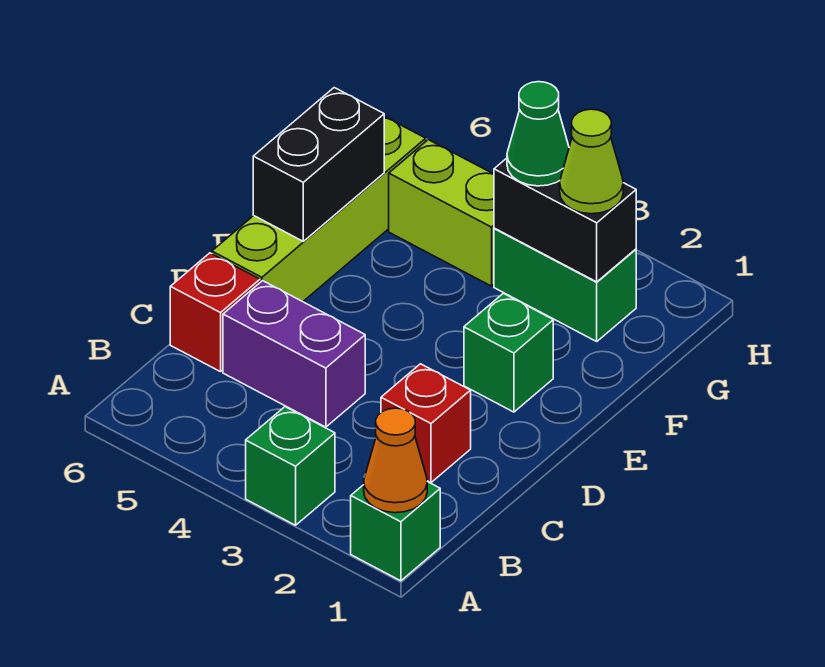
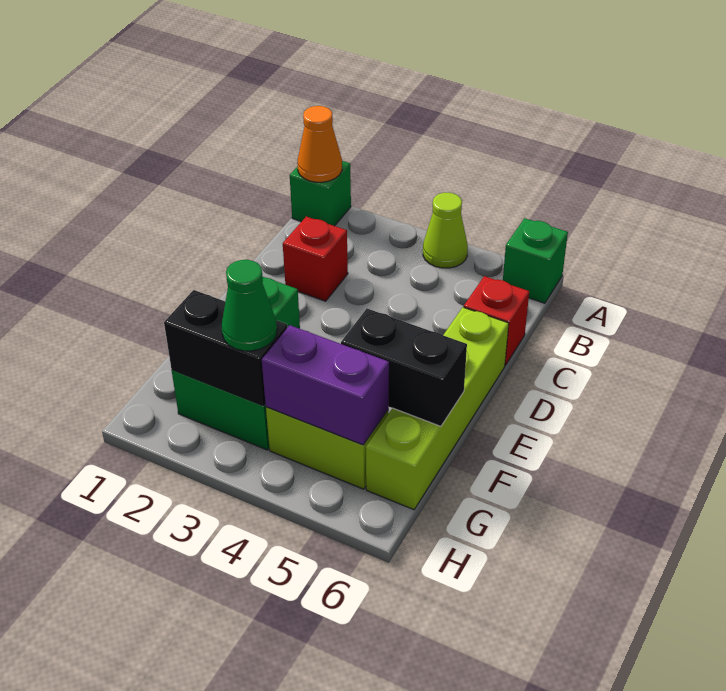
green brick A3 level 1 -> green brick A6 level 1
purple brick C4:C5 level 1 -> purple brick G4:G5 level 2
black brick E6:F6 level 2 -> black brick F5:F6 level 2
lime cone G2 level 3 -> lime cone A4 level 1

